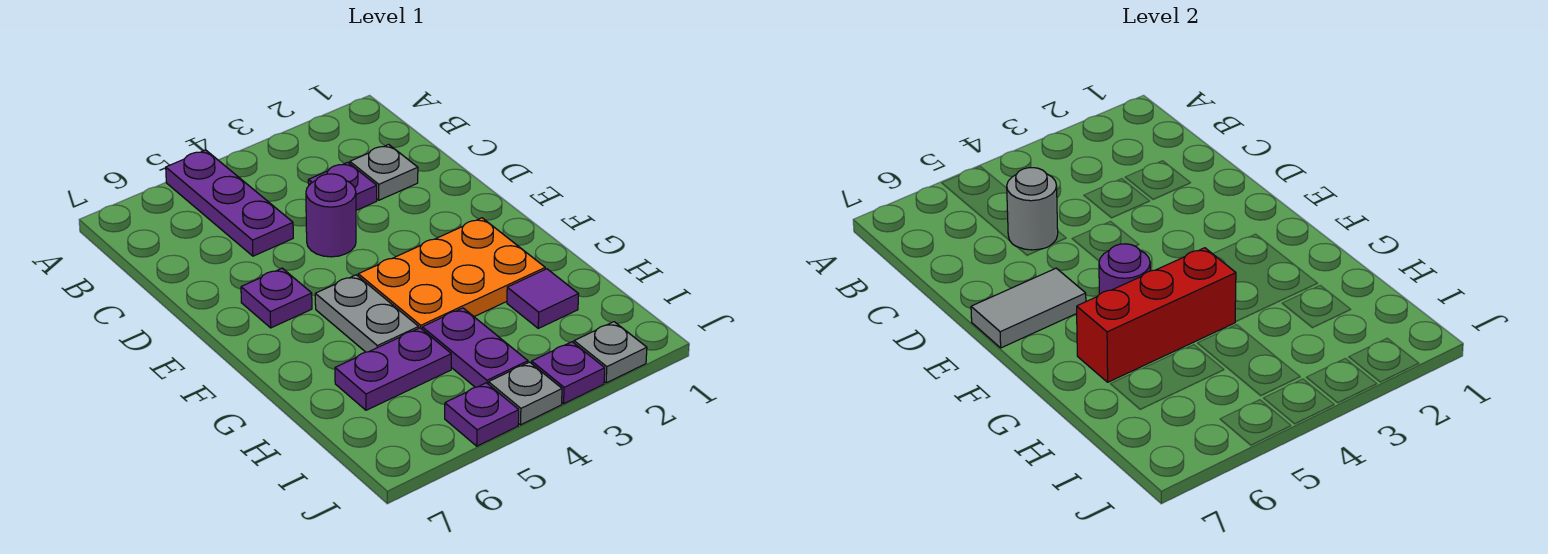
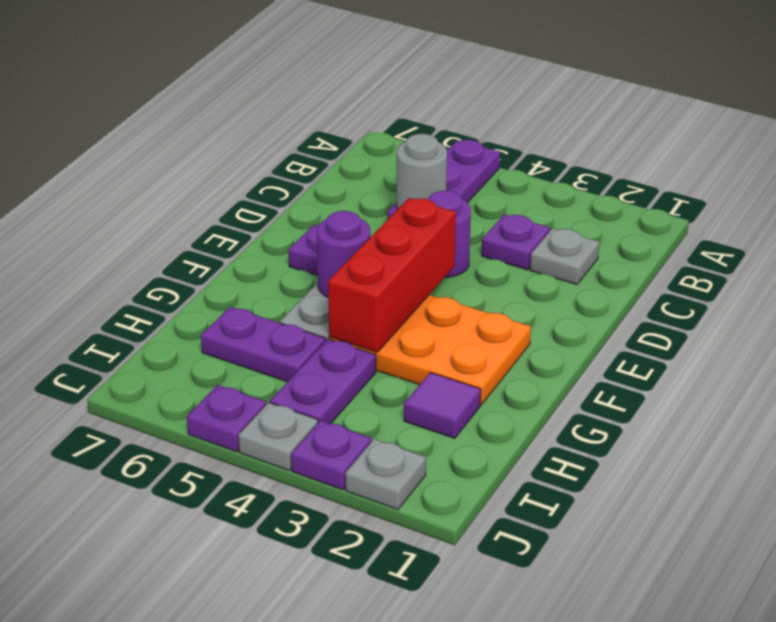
grey tile E6:E7 level 2 -> none
red brick G4:G6 level 2 -> red brick E4:G4 level 2

